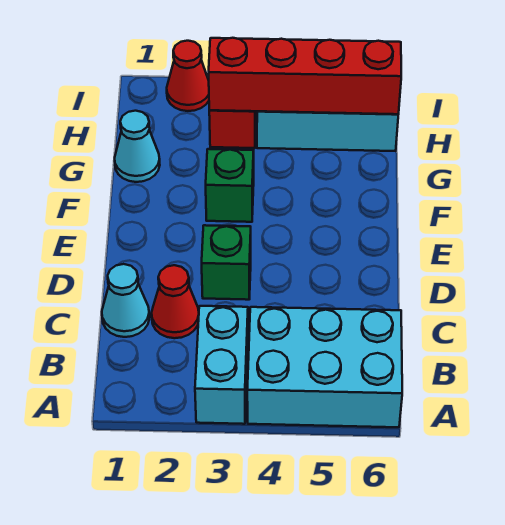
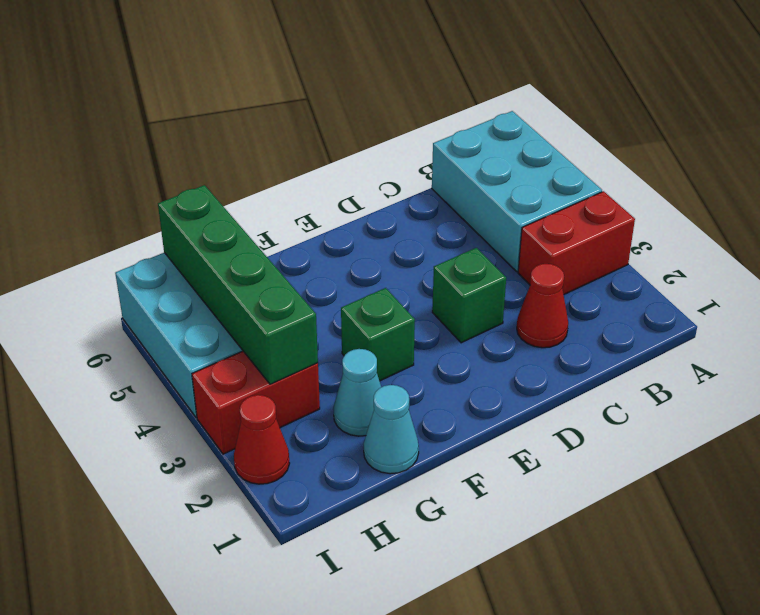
cyan brick A3:B3 level 1 -> red brick A3:B3 level 1
cyan cone C1 level 1 -> cyan cone G2 level 1
red brick H3:H6 level 2 -> green brick H3:H6 level 2

